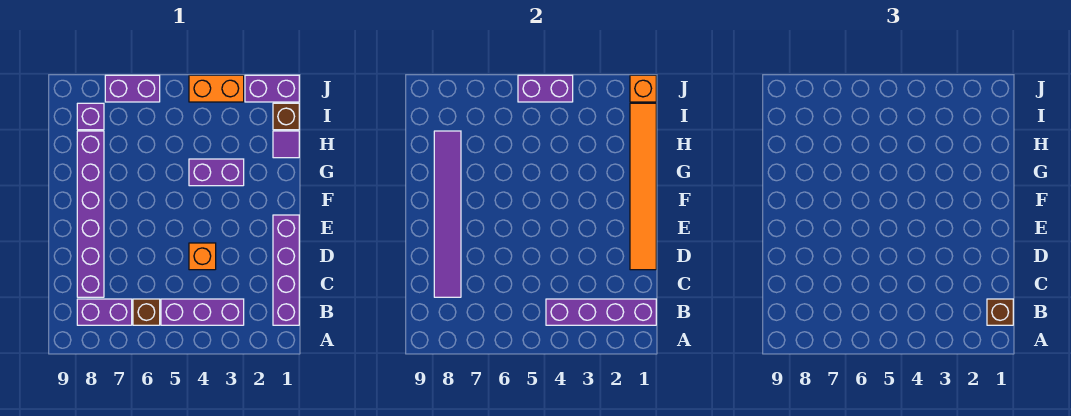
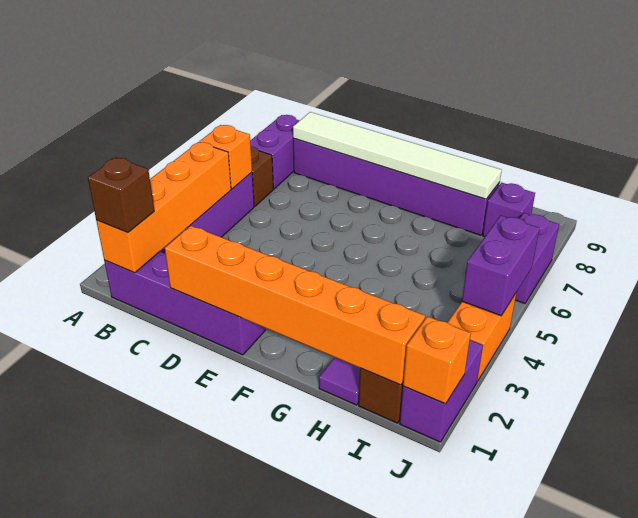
purple brick B1:B4 level 2 -> orange brick B1:B4 level 2
purple tile C8:H8 level 2 -> white tile C8:H8 level 2
orange tile D1:I1 level 2 -> orange brick D1:I1 level 2
orange brick D4 level 1 -> orange brick B5 level 2
purple brick G3:G4 level 1 -> none

